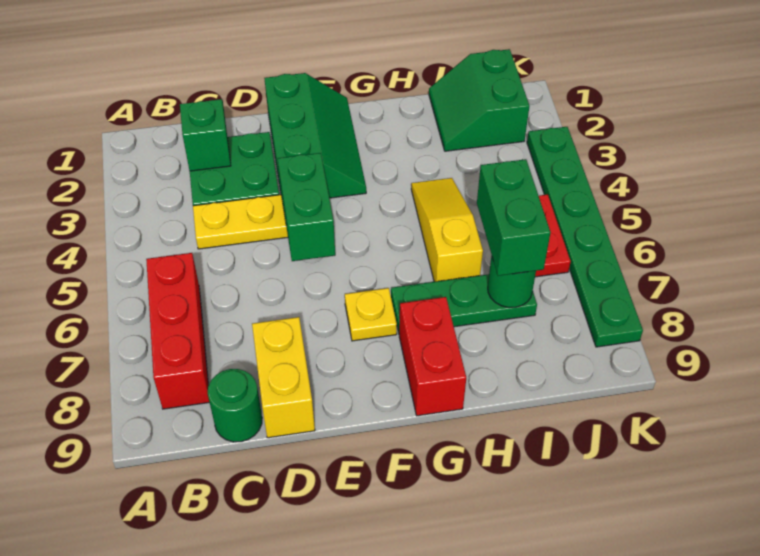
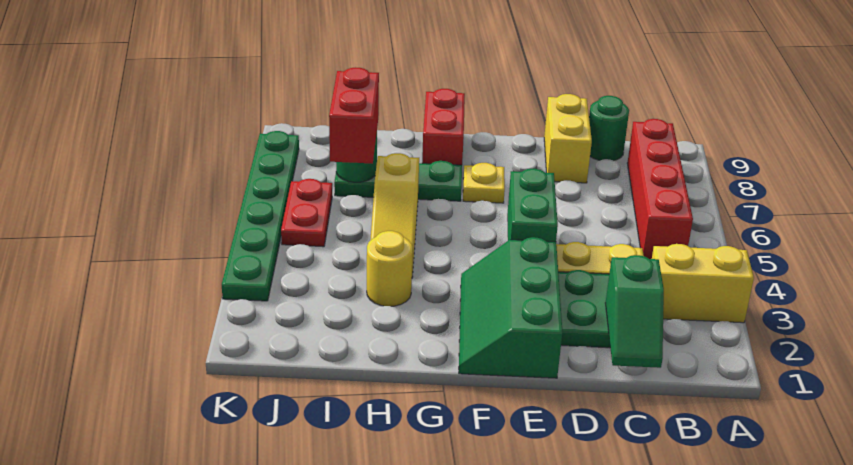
none -> yellow brick A3:B3 level 1
red brick B6:B8 level 1 -> red brick B5:B8 level 1
none -> yellow round brick H3 level 1
green slope I1:J2 level 1 top J -> none
green brick I6:I7 level 3 -> red brick I6:I7 level 3

